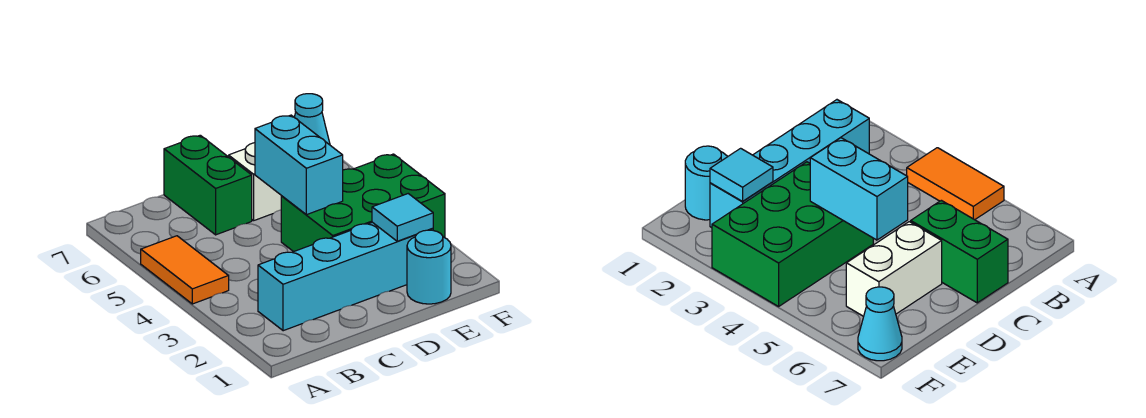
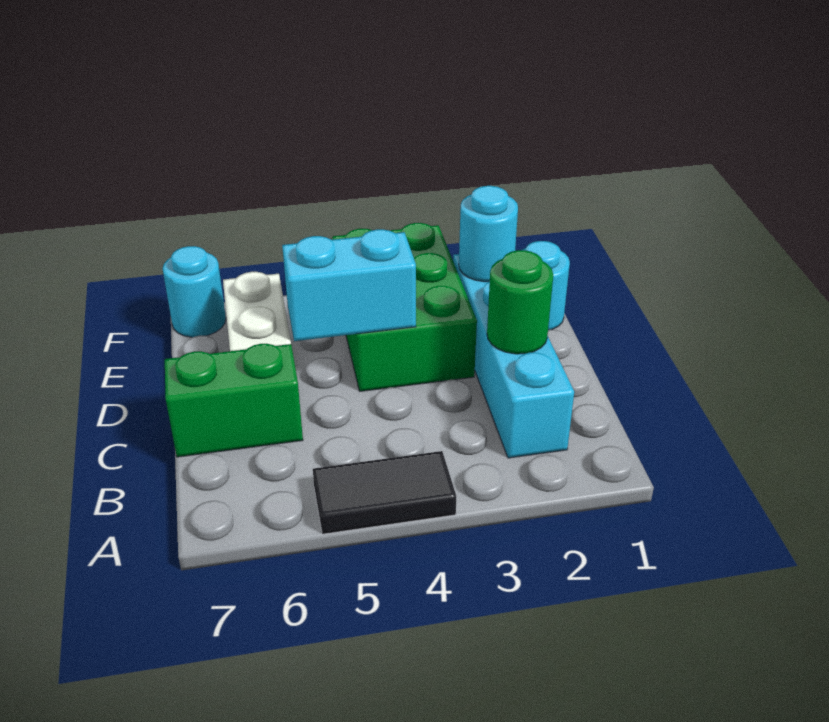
orange tile A4:A5 level 1 -> black tile A4:A5 level 1
none -> green round brick C2 level 2
cyan tile E2 level 2 -> cyan round brick E2 level 2
cyan cone F7 level 1 -> cyan round brick F7 level 1

